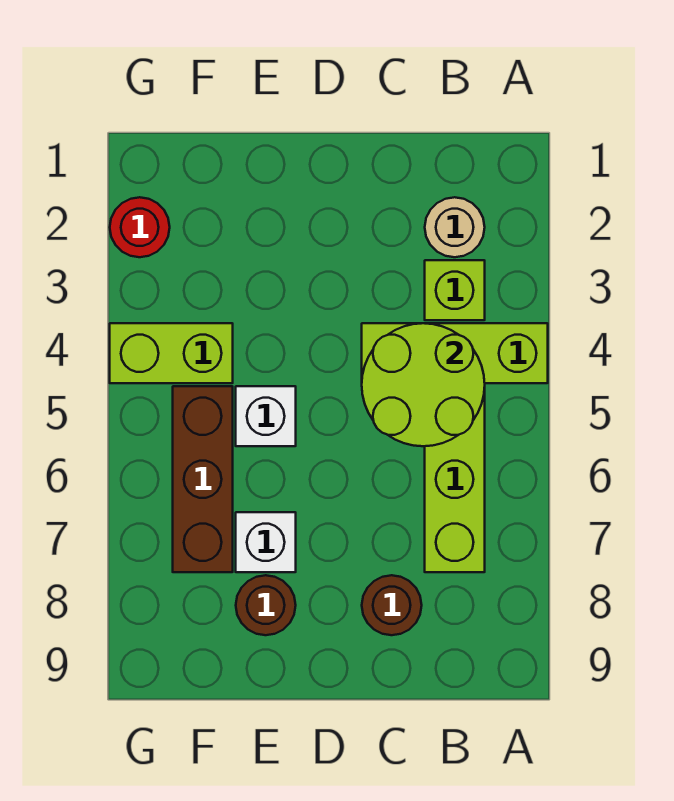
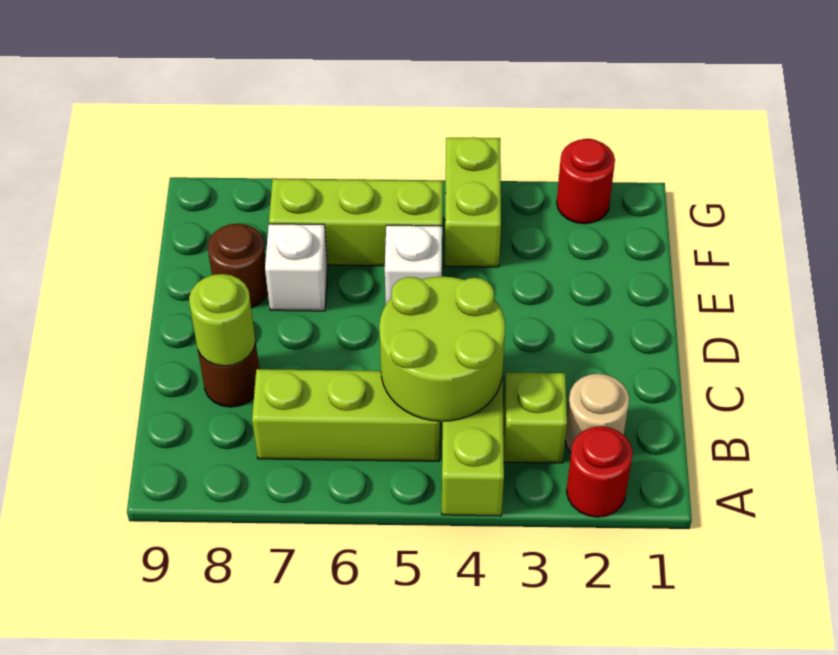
none -> red round brick A2 level 1
none -> lime round brick C8 level 2
brown brick F5:F7 level 1 -> lime brick F5:F7 level 1

